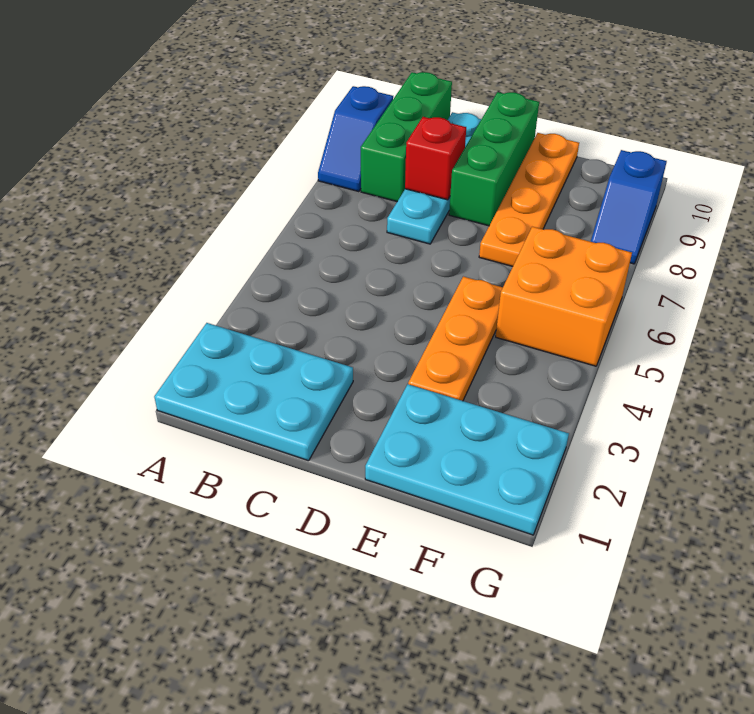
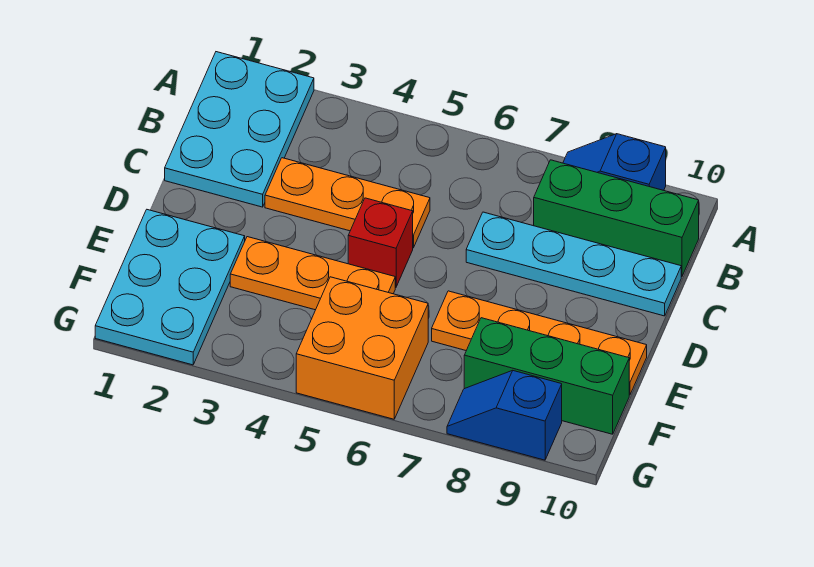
none -> orange plate C3:C5 level 1
red brick C8 level 2 -> red brick D5 level 1
green brick D8:D10 level 1 -> green brick F8:F10 level 1

